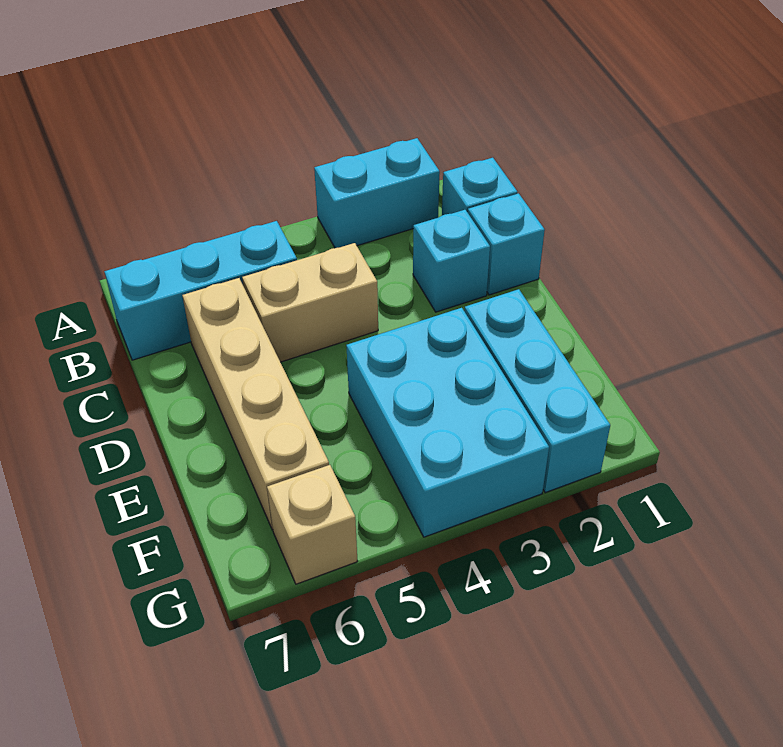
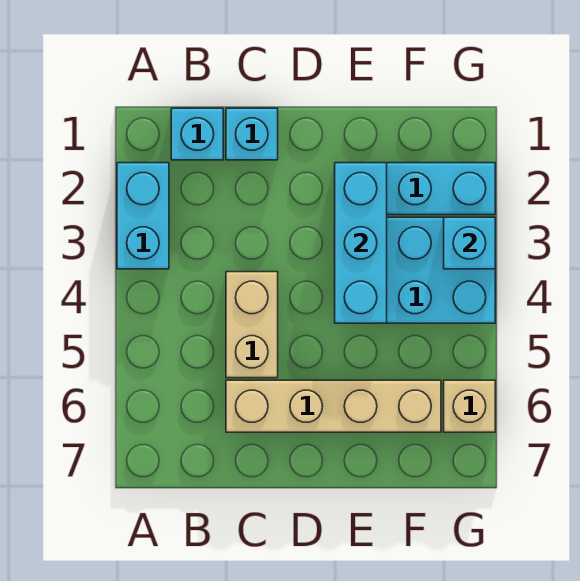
cyan brick B5:B7 level 1 -> cyan brick E2:E4 level 2
cyan brick C2 level 1 -> cyan brick G3 level 2

